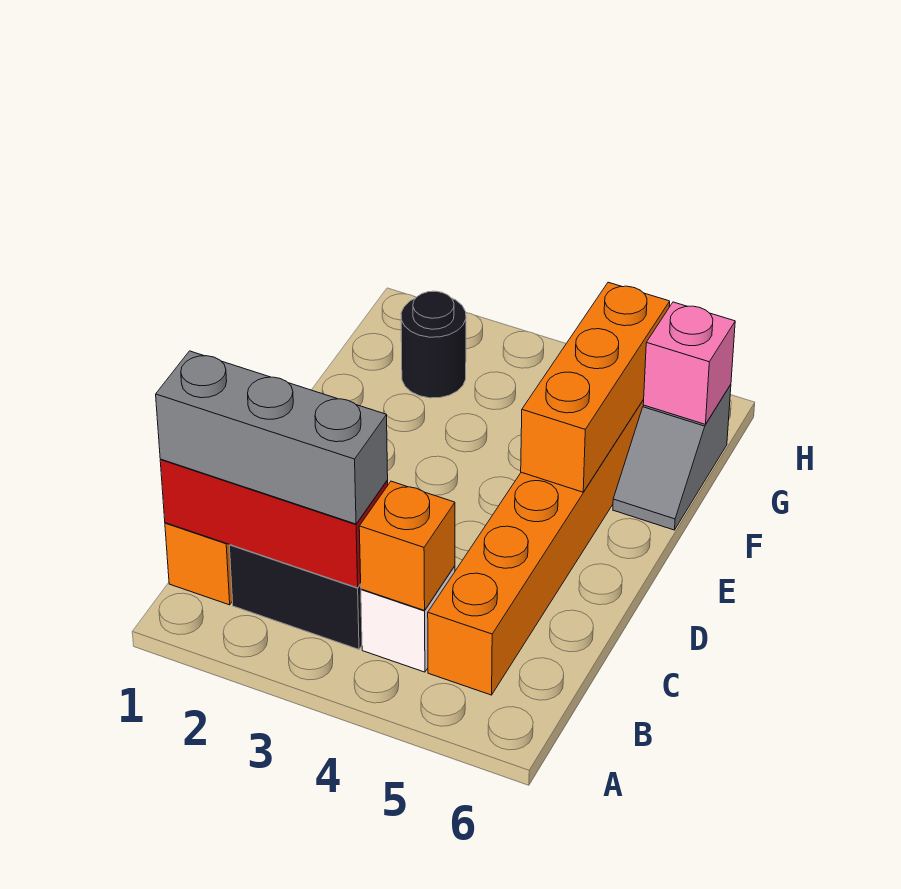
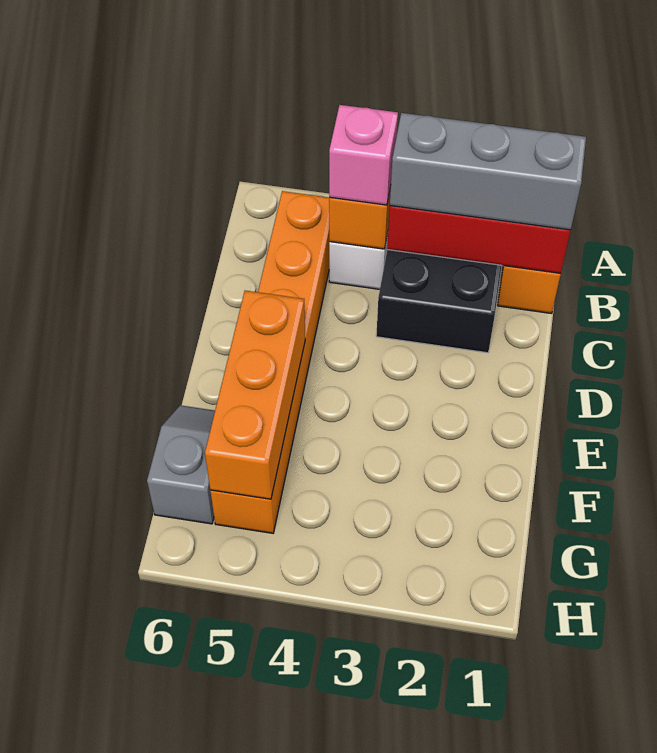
black round brick G2 level 1 -> none
pink brick G6 level 2 -> pink brick B4 level 3

